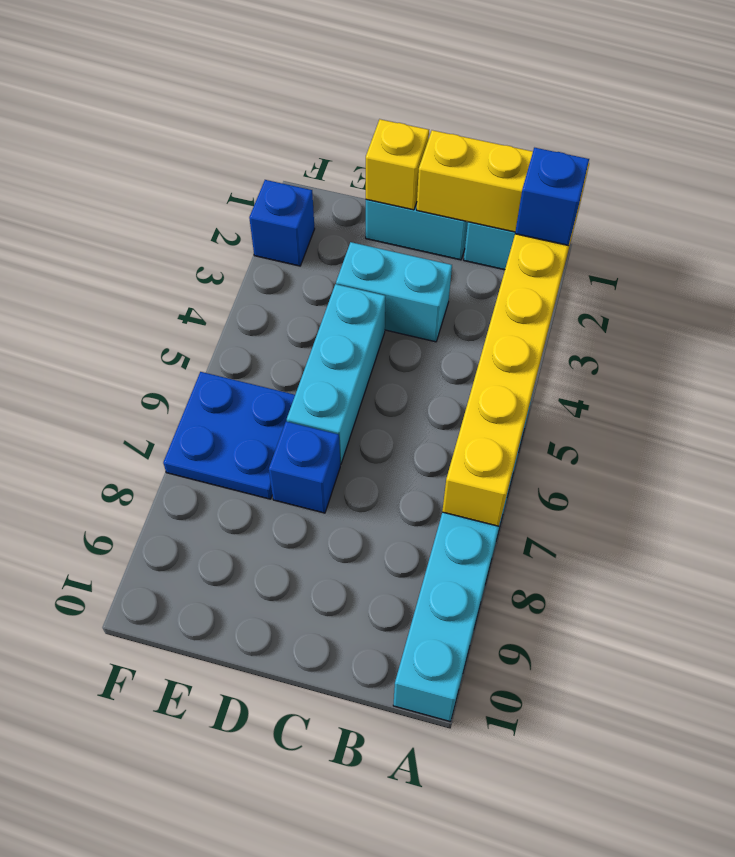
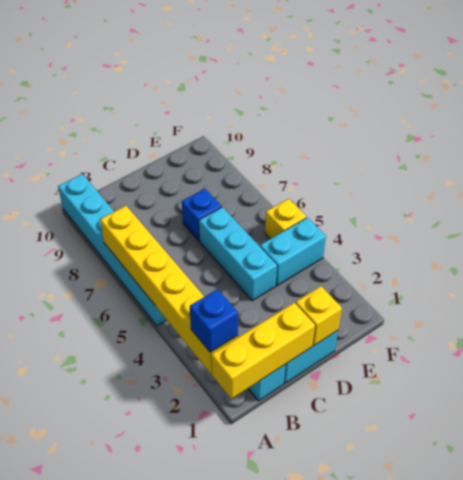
cyan brick C3:D3 level 1 -> cyan brick E4:F4 level 1
blue plate E6:F7 level 1 -> none
blue brick F2 level 1 -> none
none -> yellow brick F5 level 1

